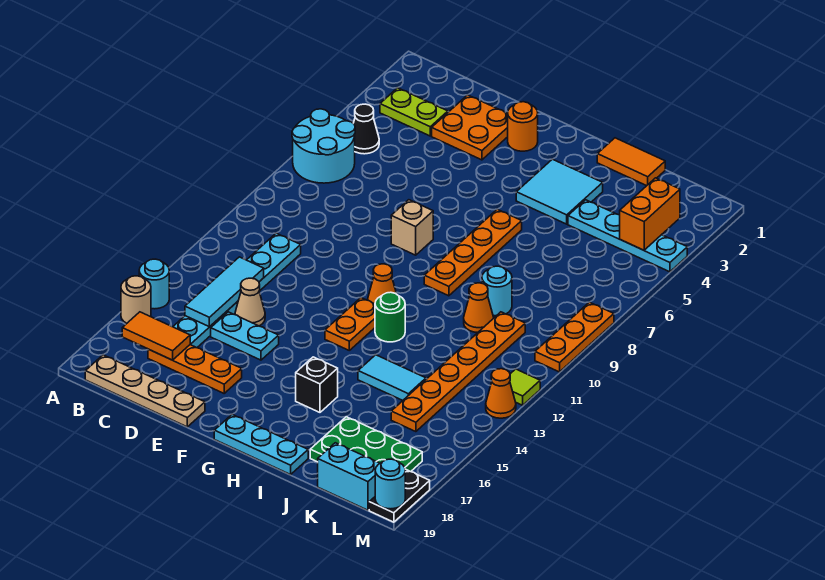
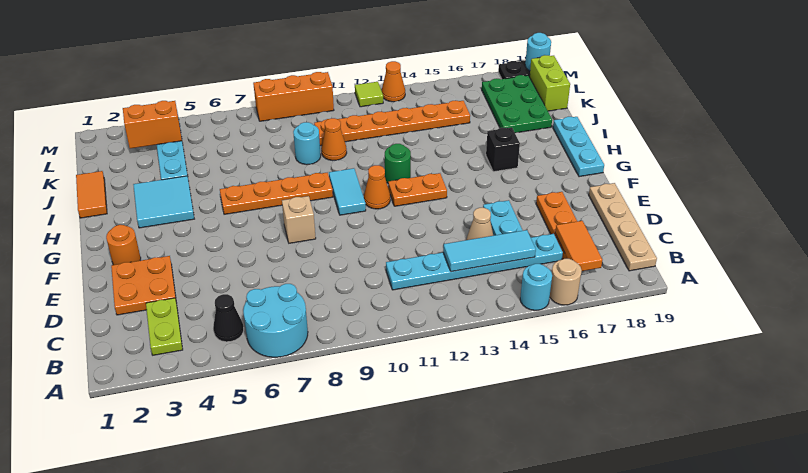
cyan tile I14:J14 level 1 -> cyan tile G10:H10 level 1
cyan brick K19:L19 level 1 -> lime brick K19:L19 level 1
orange plate M8:M10 level 1 -> orange brick M8:M10 level 1

